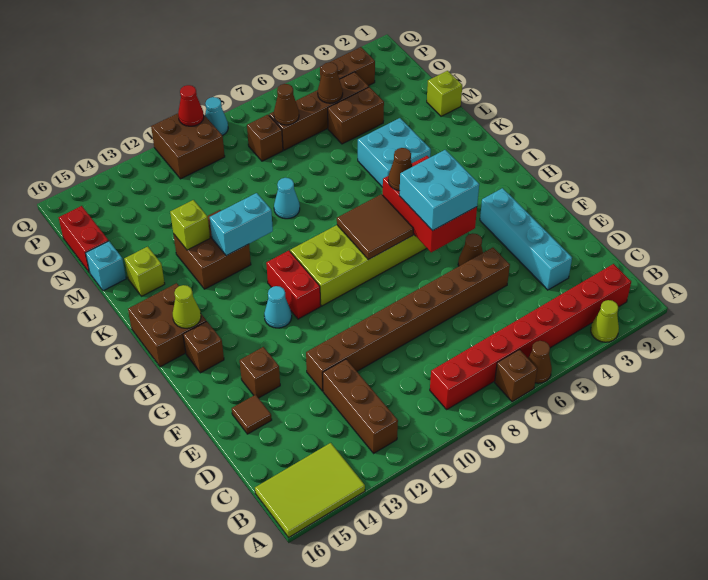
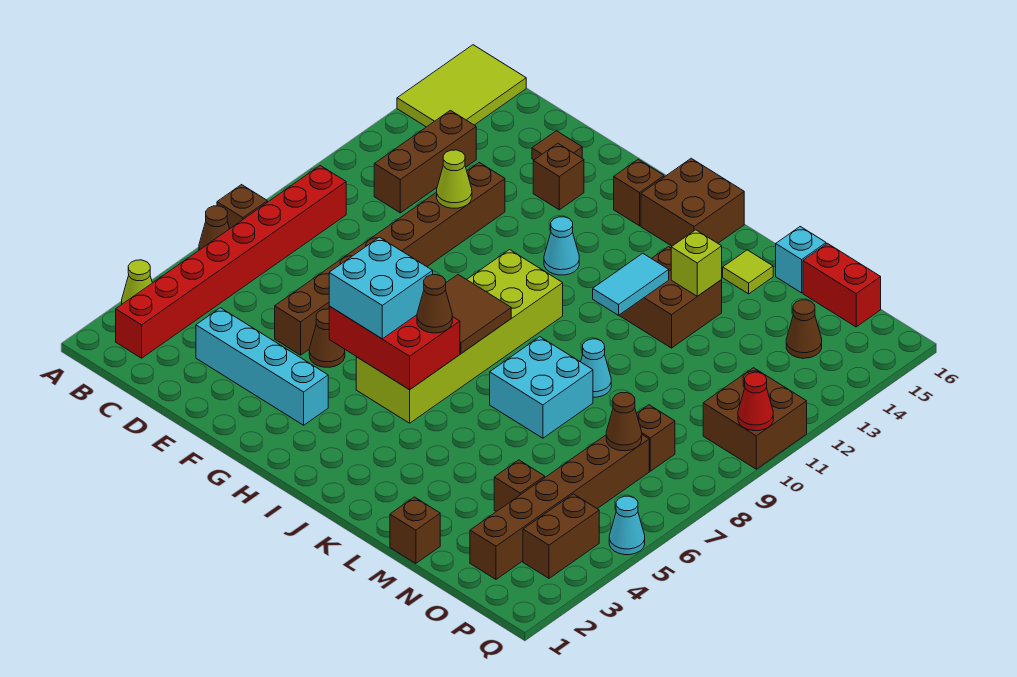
brown brick B12:D12 level 1 -> brown brick C11:C13 level 1
red brick H11:I11 level 1 -> none
lime cone I15 level 2 -> lime cone E11 level 2
cyan brick K4:L5 level 1 -> cyan brick K7:L8 level 1
cyan brick K11:K12 level 2 -> cyan tile K11:K12 level 2
lime brick L15 level 1 -> lime tile L15 level 1
lime brick M1 level 1 -> brown brick M1 level 1
brown brick N4:N5 level 1 -> brown brick N4 level 1
brown brick O4:O7 level 1 -> brown brick O2:O7 level 1
brown cone O5 level 2 -> brown cone O14 level 1
cyan cone Q9 level 1 -> cyan cone Q5 level 1

